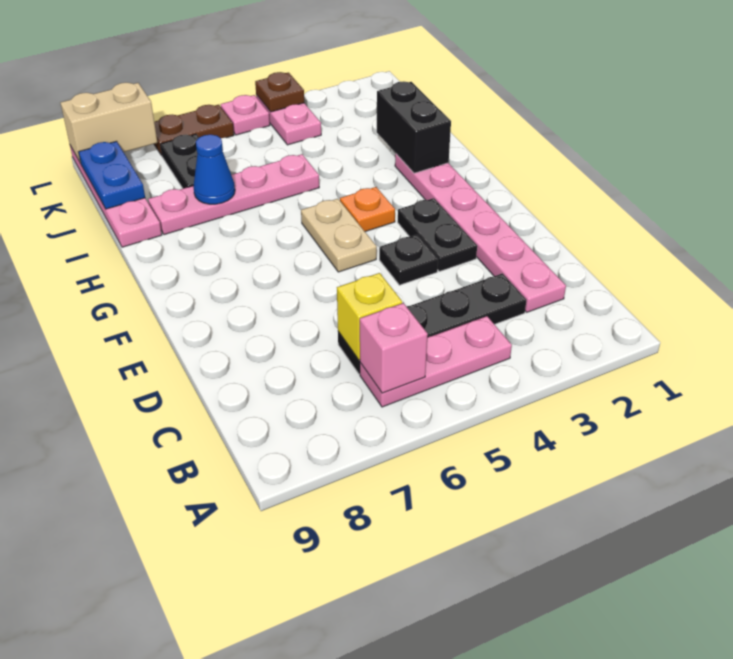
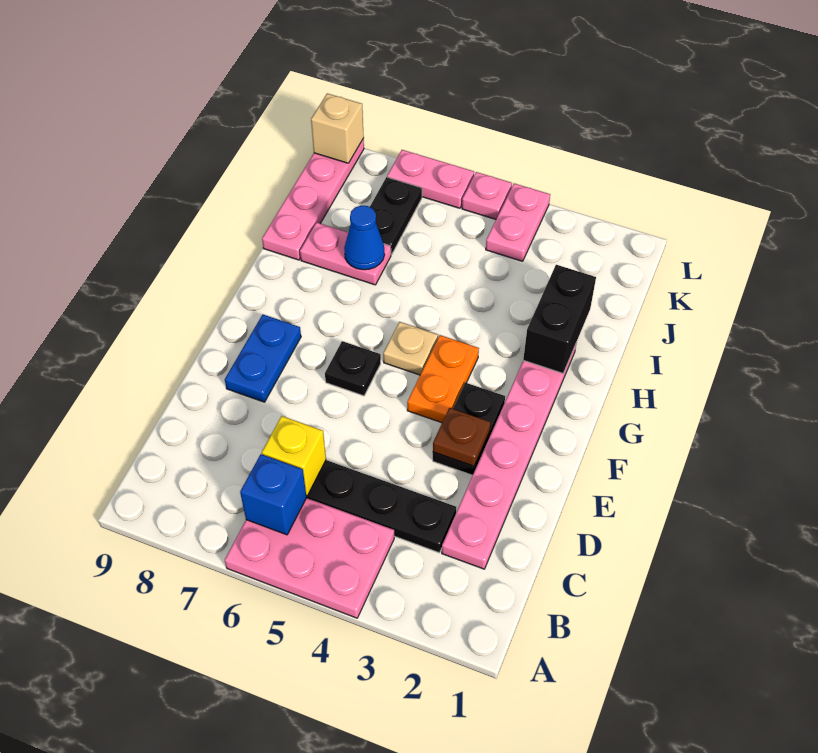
pink plate B4:B6 level 1 -> pink plate A4:B6 level 1
pink brick B6 level 2 -> blue brick B6 level 2
black plate E4 level 1 -> black plate F6 level 1
tan plate F5:G5 level 1 -> tan plate G5 level 1
orange plate G4 level 1 -> orange plate F4:G4 level 1
pink plate I5:I8 level 1 -> pink plate I7:I8 level 1
blue plate J9:K9 level 2 -> blue plate E8:F8 level 1
brown plate L4 level 2 -> brown plate E3 level 2
brown plate L6:L7 level 1 -> pink plate L6:L7 level 1
tan brick L8:L9 level 2 -> tan brick L9 level 2

